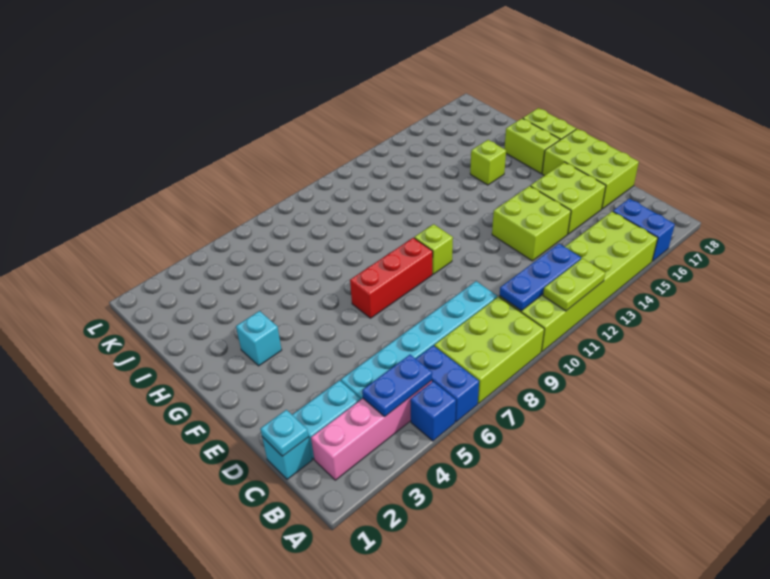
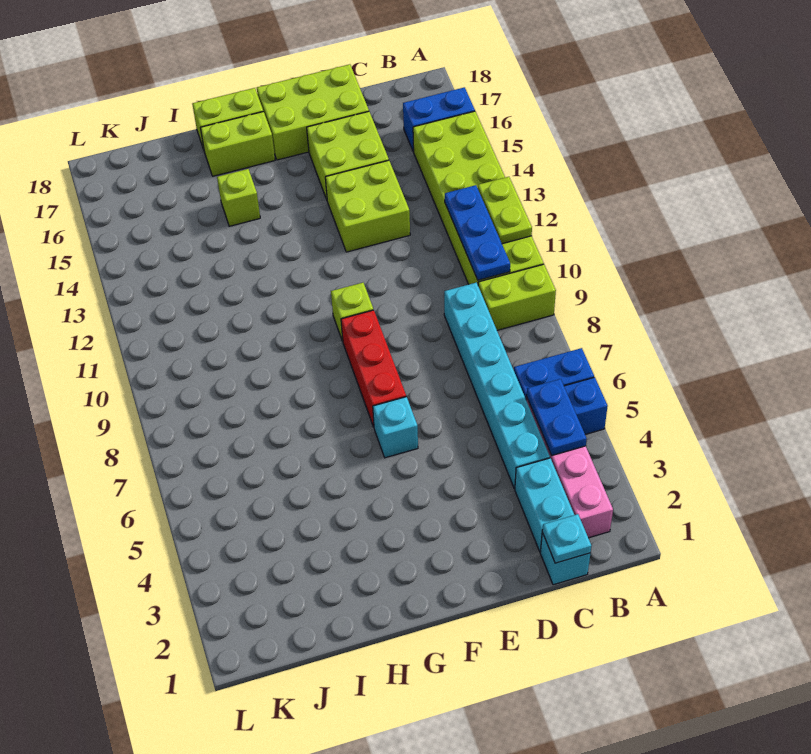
lime brick A7:B9 level 1 -> lime brick A9:B9 level 1
cyan brick G3 level 1 -> cyan brick F6 level 1

